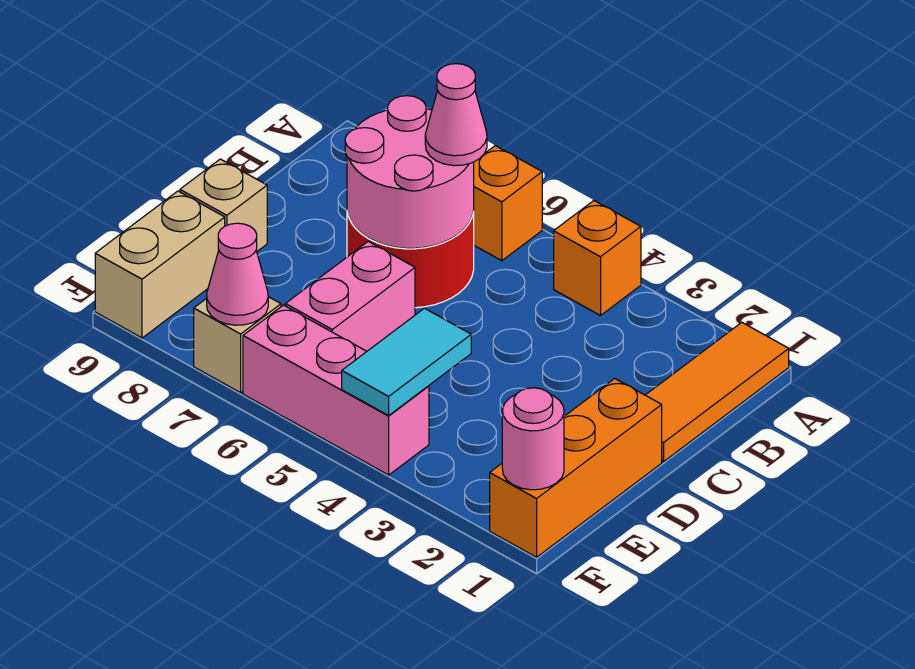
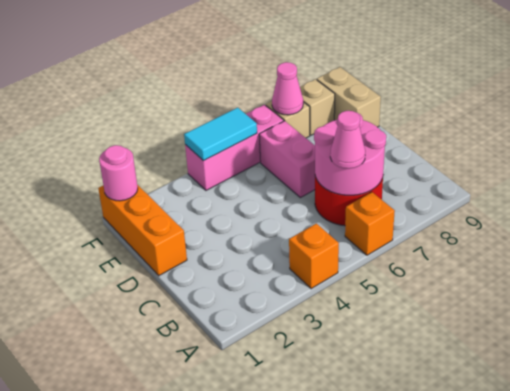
orange tile A1:C1 level 1 -> none
tan brick D9 level 1 -> tan brick F8 level 1
cyan tile E4:F4 level 2 -> cyan tile F4:F5 level 2

